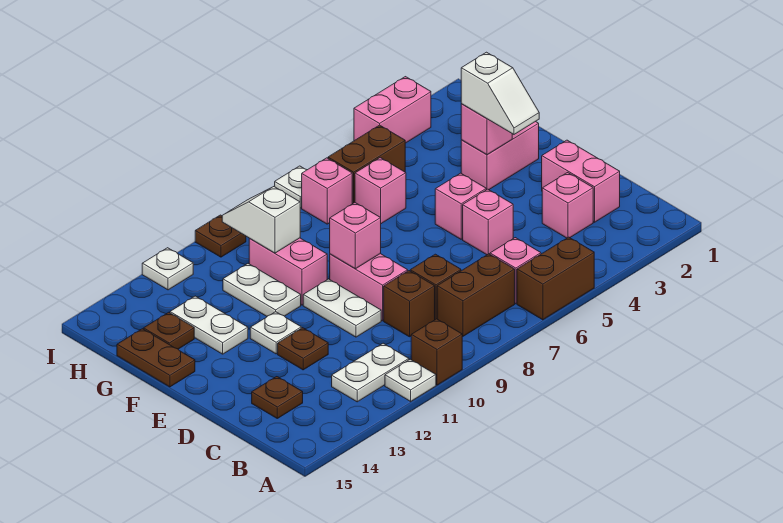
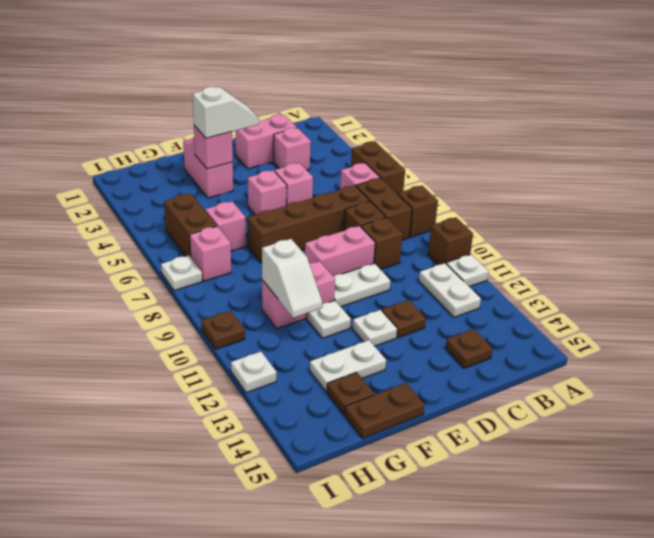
none -> brown brick A8 level 1
none -> brown brick C7:F7 level 1
pink brick E9 level 2 -> none
white plate F11:G11 level 1 -> white plate F11 level 1
white slope G10:H10 level 2 top G -> white slope G10:G11 level 2 top 10
pink brick I3:I4 level 1 -> none

